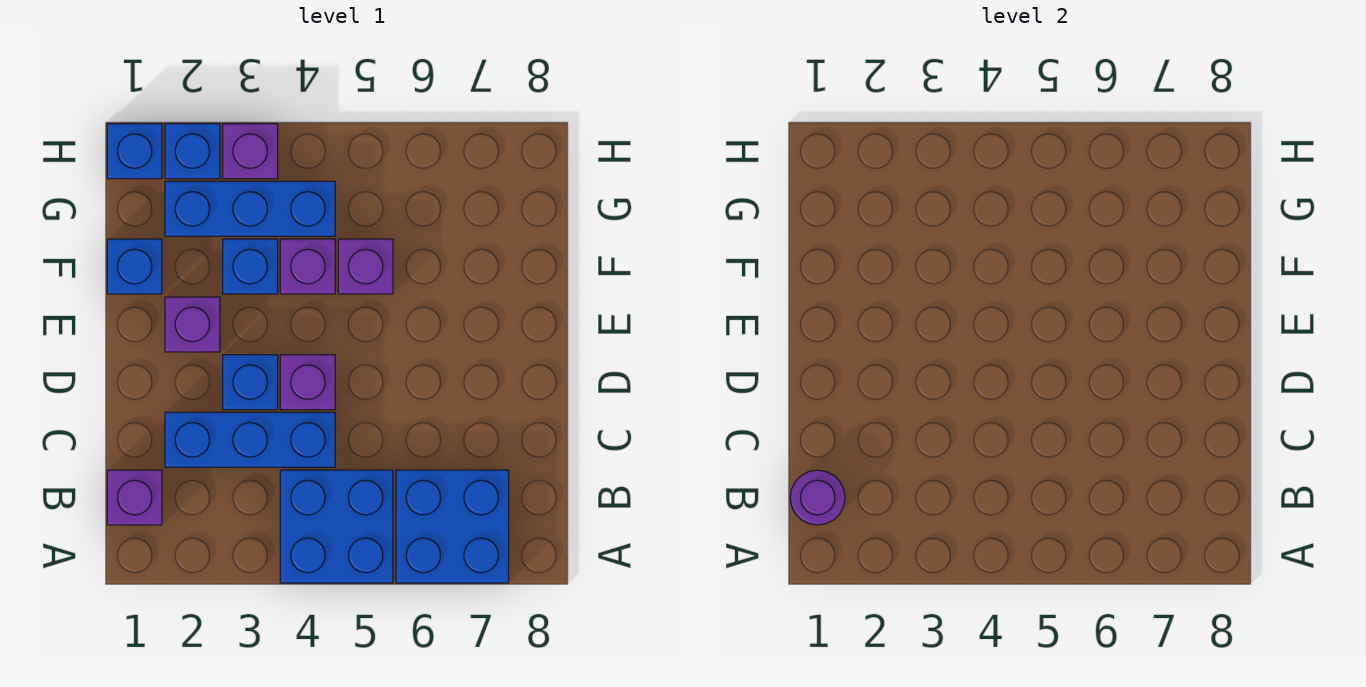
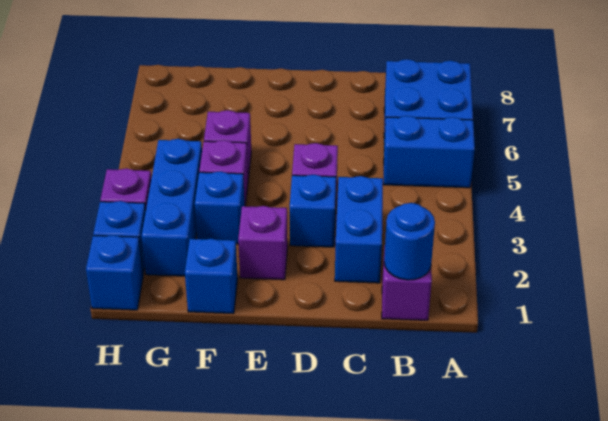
blue brick A4:B5 level 1 -> blue brick A5:B5 level 1
purple round brick B1 level 2 -> blue round brick B1 level 2
blue brick C2:C4 level 1 -> blue brick C2:C3 level 1

